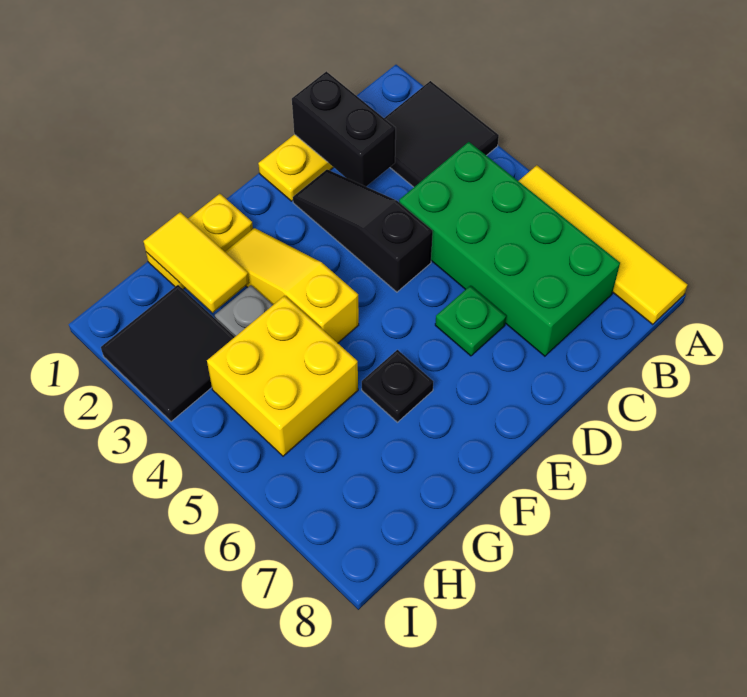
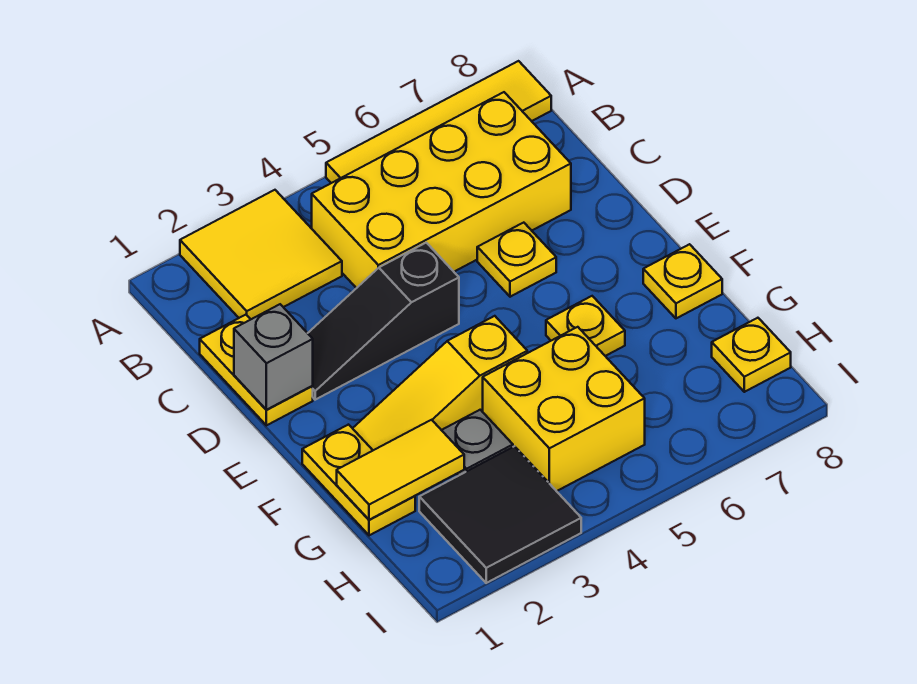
black tile A2:B3 level 1 -> yellow tile A2:B3 level 1
green brick B4:C7 level 1 -> yellow brick B4:C7 level 1
black brick C1:C2 level 2 -> none
none -> grey brick D1 level 2
green plate D6 level 1 -> yellow plate D6 level 1
black plate F6 level 1 -> yellow plate F6 level 1
none -> yellow plate F8 level 1
none -> yellow plate H8 level 1

